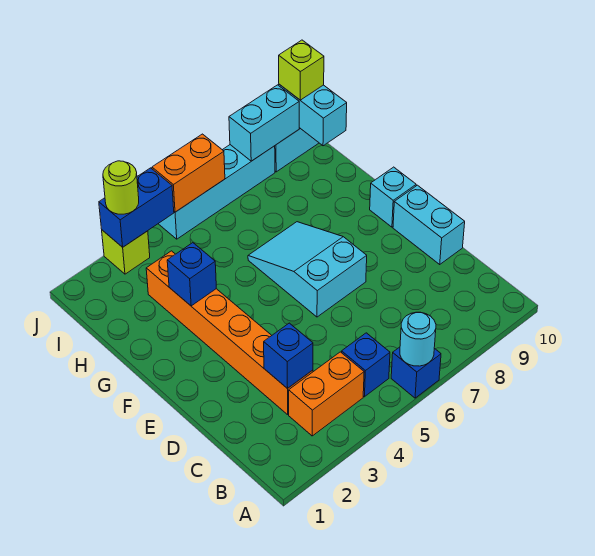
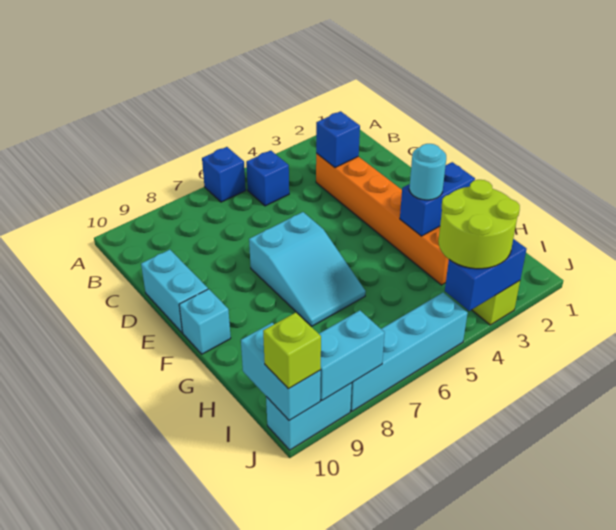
cyan round brick A6 level 2 -> cyan round brick G3 level 3
orange brick B3:B4 level 1 -> none
blue brick G3 level 2 -> blue brick G2:G3 level 2
lime round brick J3 level 3 -> lime round brick I3:J4 level 3
orange brick J5:J6 level 2 -> none

